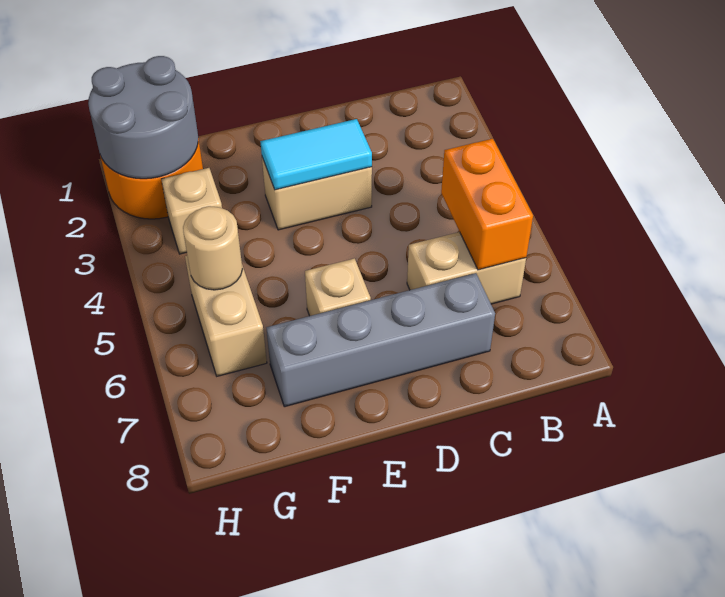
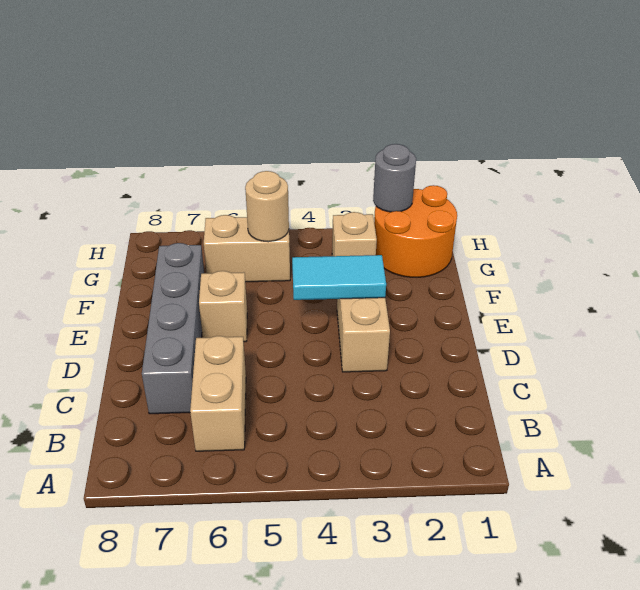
orange brick B5:B6 level 2 -> none
cyan tile D3:E3 level 2 -> cyan tile E3:E4 level 2
grey round brick G1:H2 level 2 -> grey round brick H2 level 2

